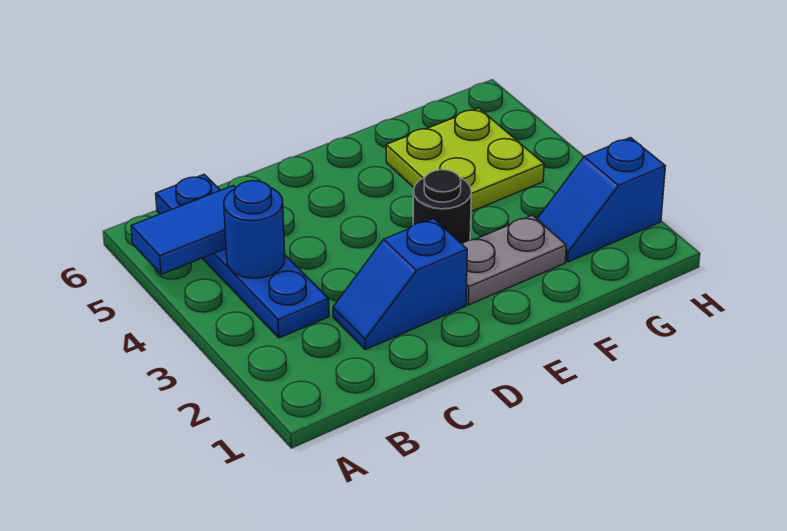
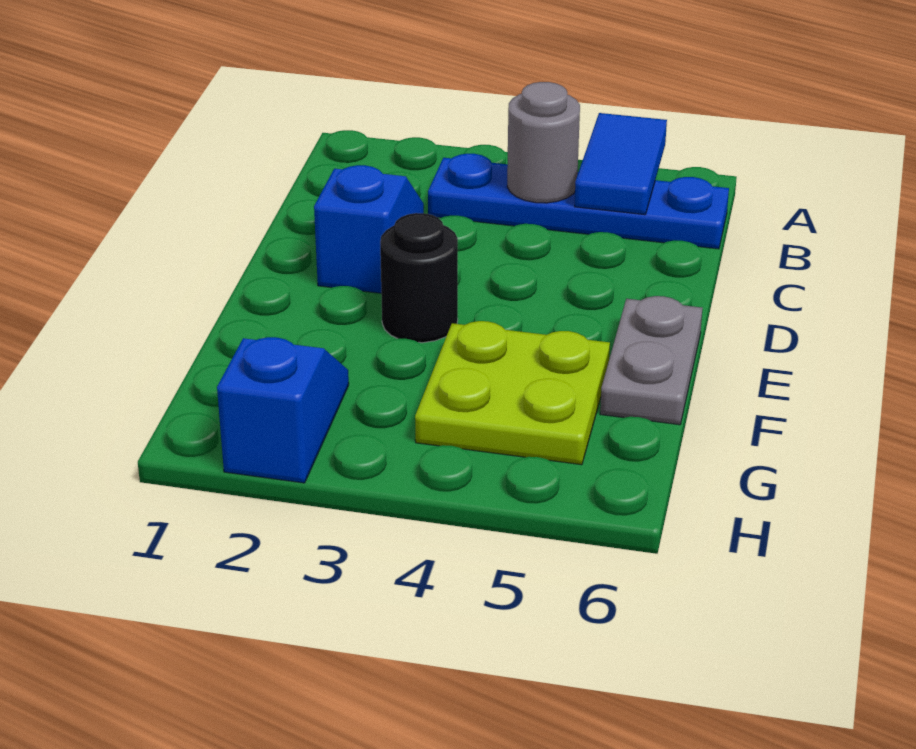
blue round brick B4 level 2 -> grey round brick B4 level 2
grey plate E2:F2 level 1 -> grey plate E6:F6 level 1

